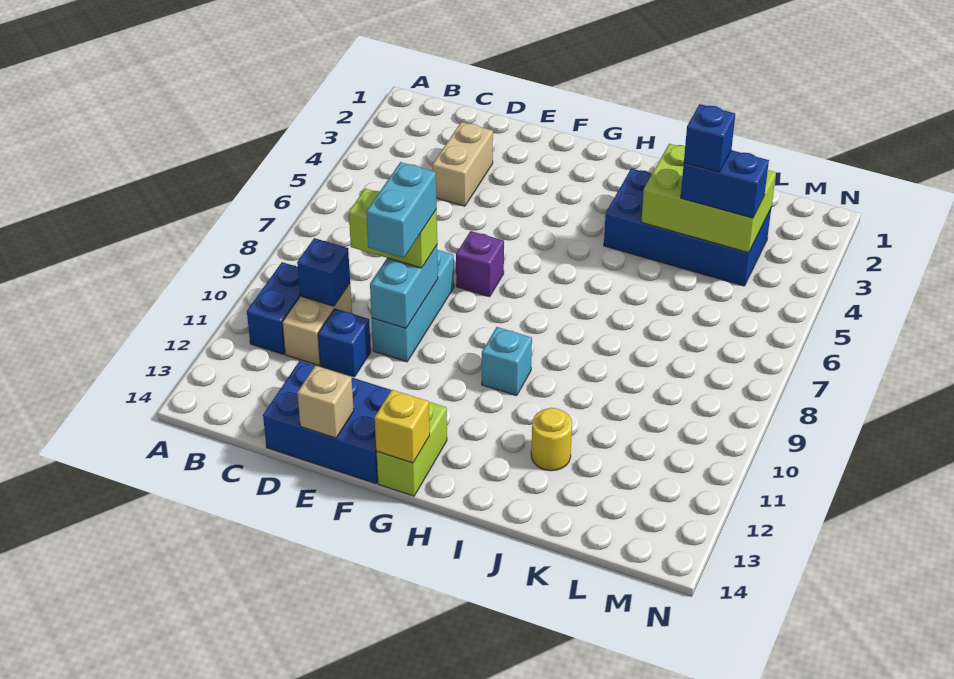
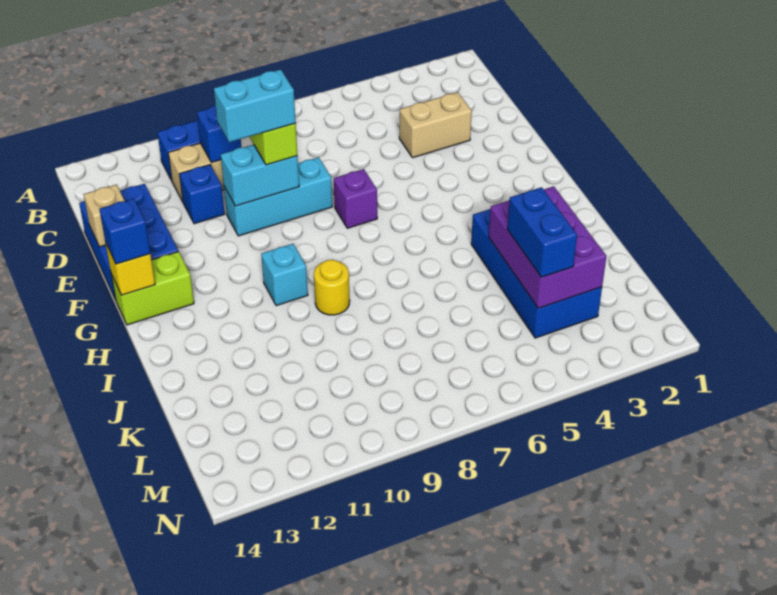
lime brick J3:L4 level 2 -> purple brick J3:L4 level 2
yellow round brick J12 level 1 -> yellow round brick I9 level 1
blue brick K4 level 4 -> blue brick G14 level 3

